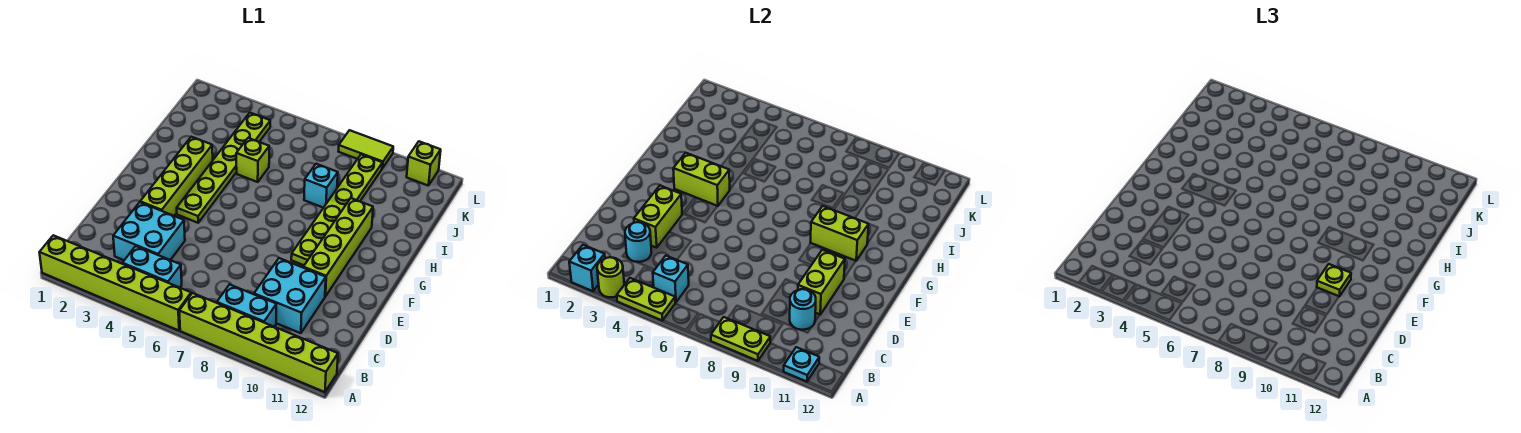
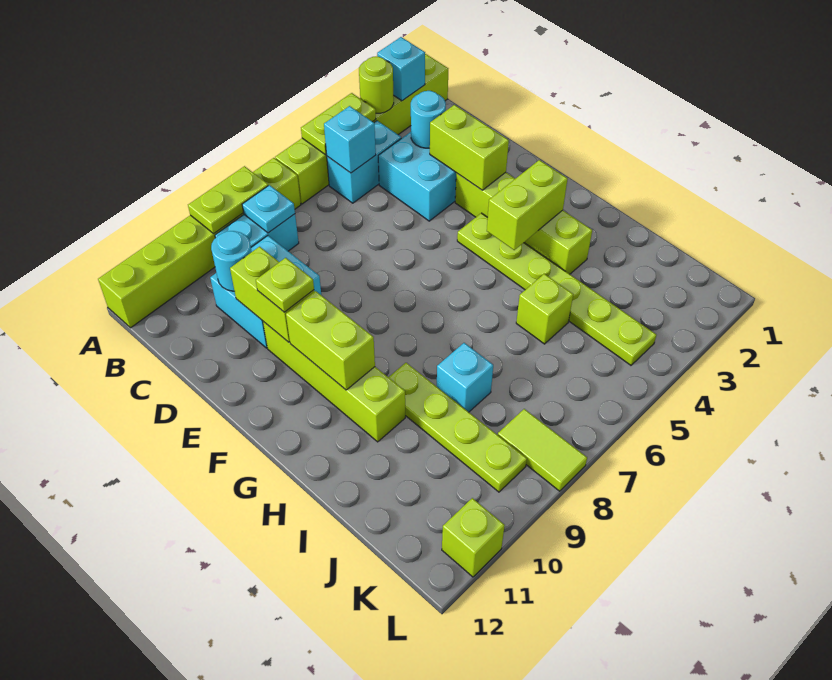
cyan plate A11 level 2 -> cyan plate B8 level 2
lime plate F9:K9 level 1 -> lime plate H9:K9 level 1
lime brick G9:G10 level 2 -> lime brick F10:G10 level 2
lime tile L8:L9 level 1 -> lime tile K8:L8 level 1

